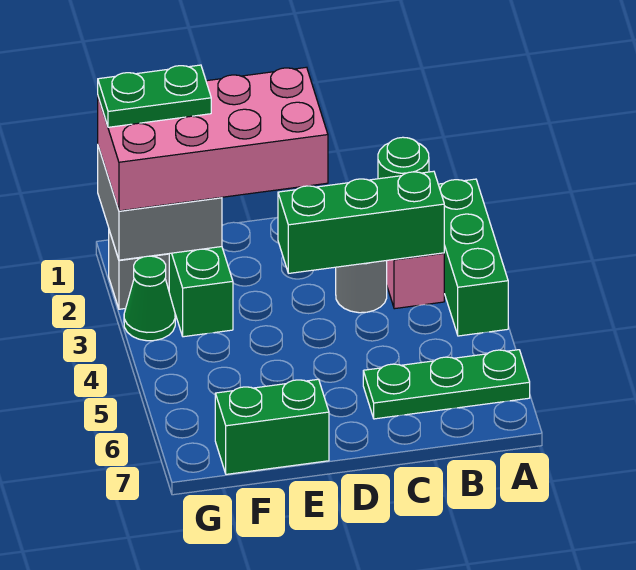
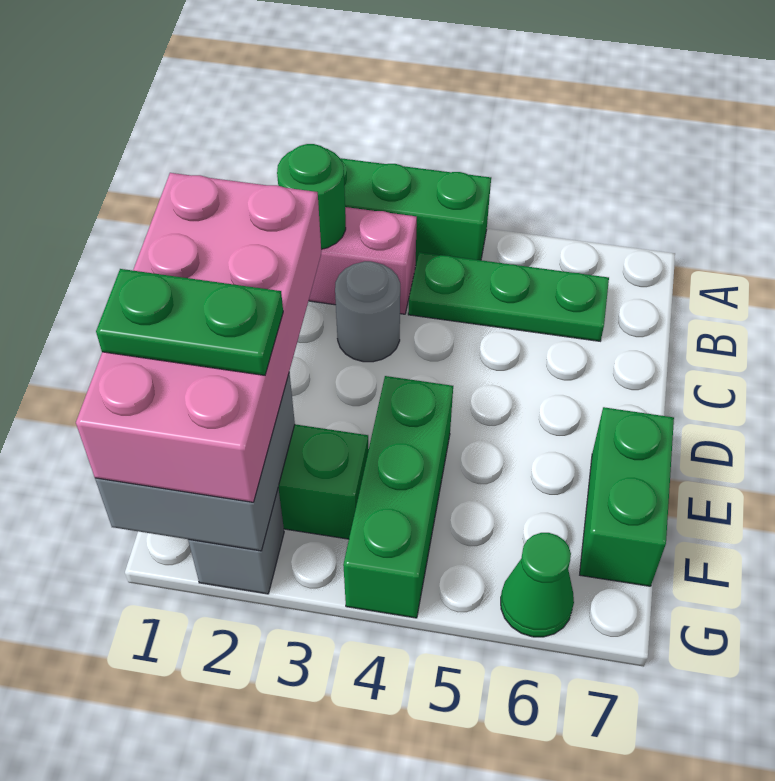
green plate A6:C6 level 1 -> green plate B4:B6 level 1
green brick B3:D3 level 2 -> green brick E4:G4 level 1
green plate F1:G1 level 4 -> green plate F1:F2 level 4
green cone G3 level 1 -> green cone G6 level 1

